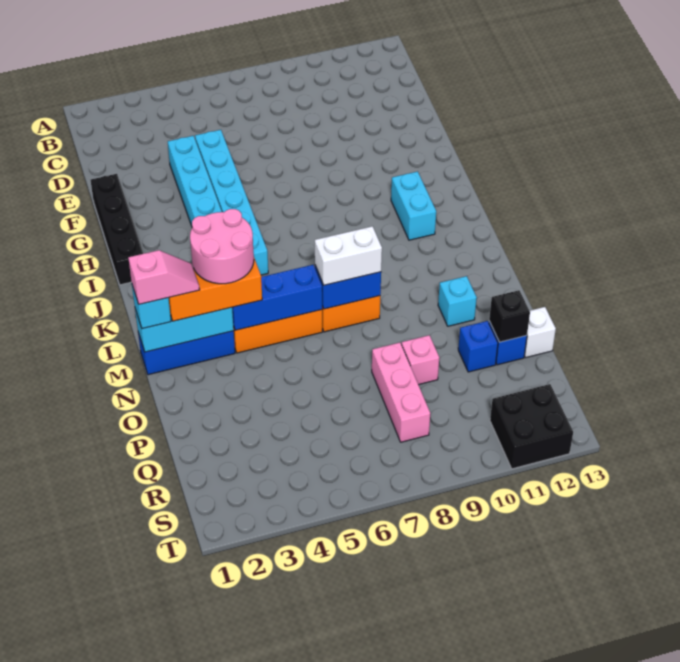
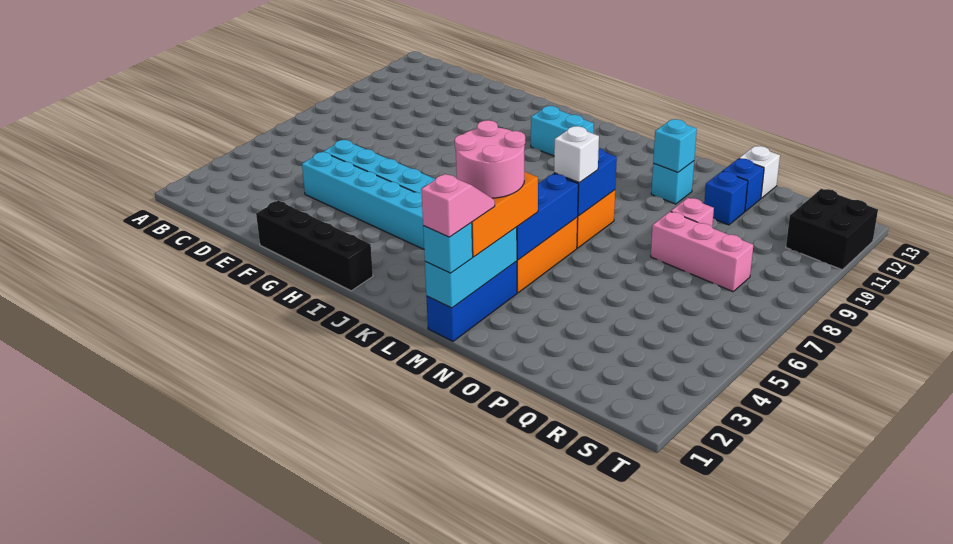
white brick M7:M8 level 3 -> white brick M7 level 3
none -> cyan brick N11 level 2
black brick P12 level 2 -> none

